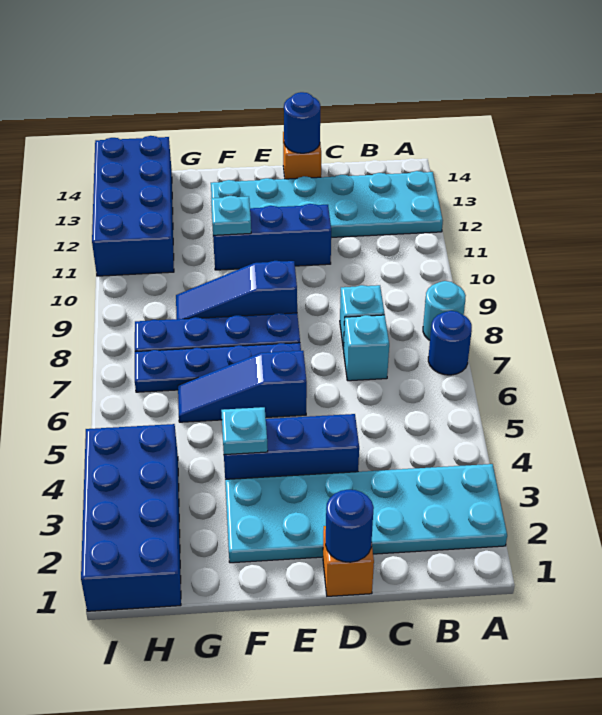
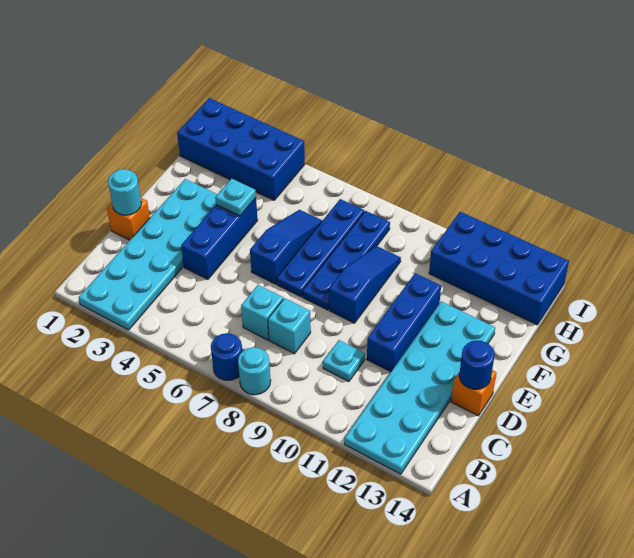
blue round brick D1 level 2 -> cyan round brick D1 level 2
cyan plate F11 level 2 -> cyan plate C10 level 1

